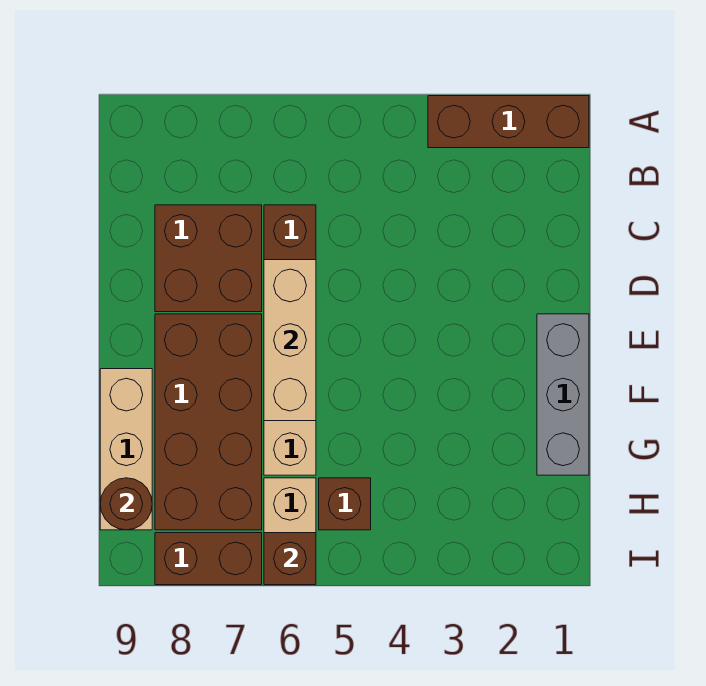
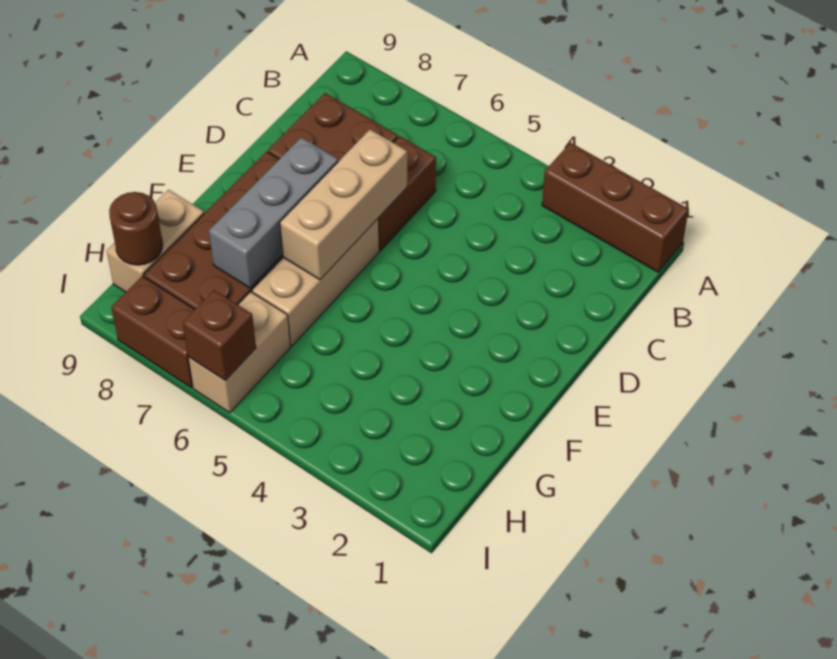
grey brick E1:G1 level 1 -> grey brick E7:G7 level 2
tan brick F9:H9 level 1 -> tan brick G9:H9 level 1
brown brick H5 level 1 -> none

